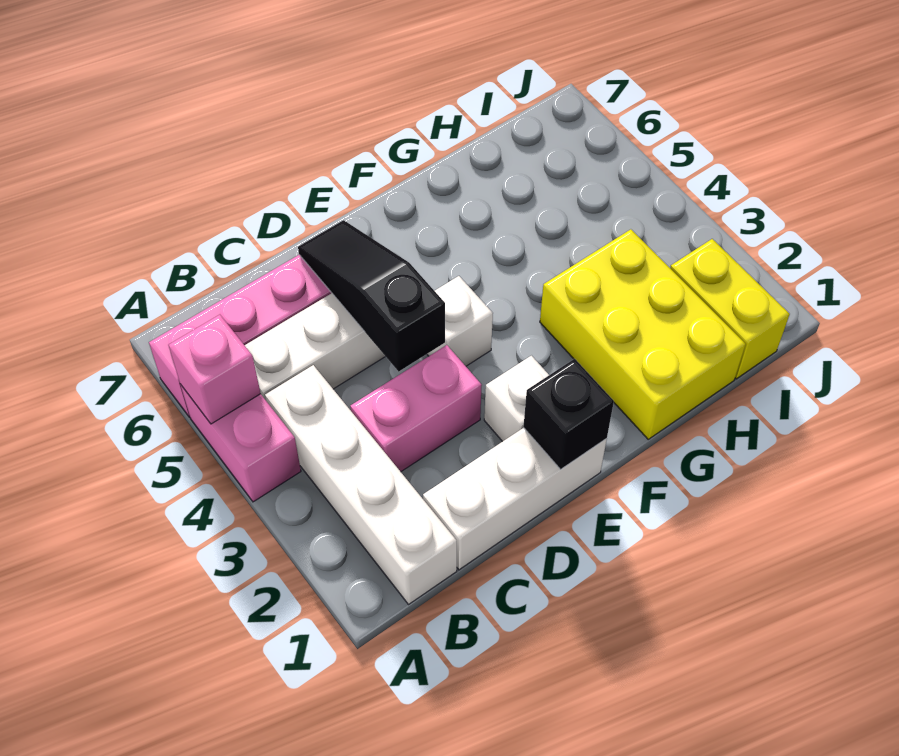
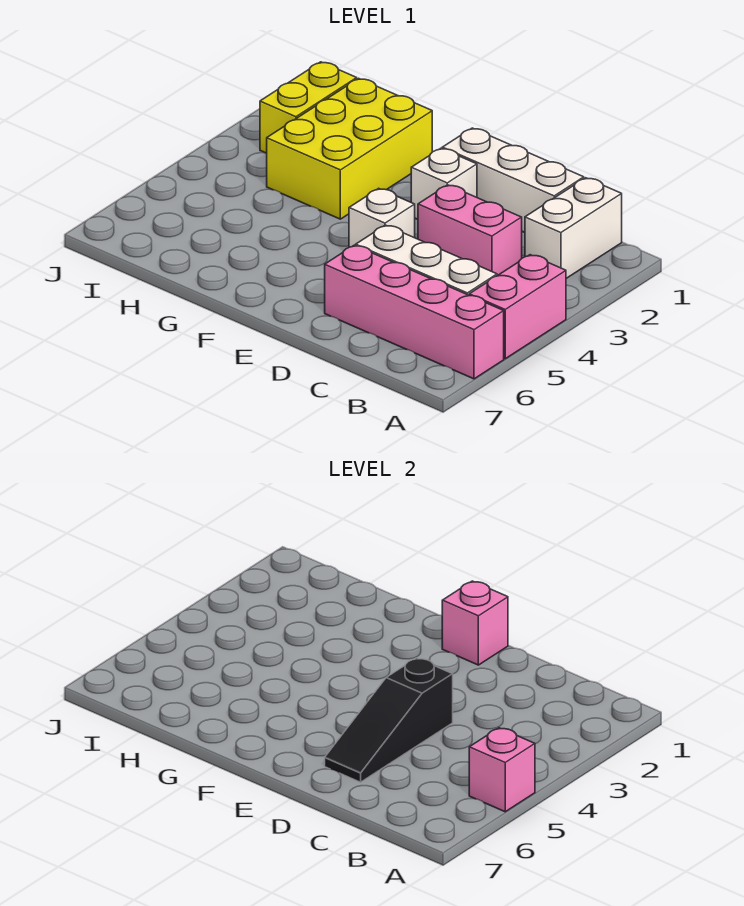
white brick B1:B4 level 1 -> white brick B1:B2 level 1
black brick E1 level 2 -> pink brick E1 level 2

